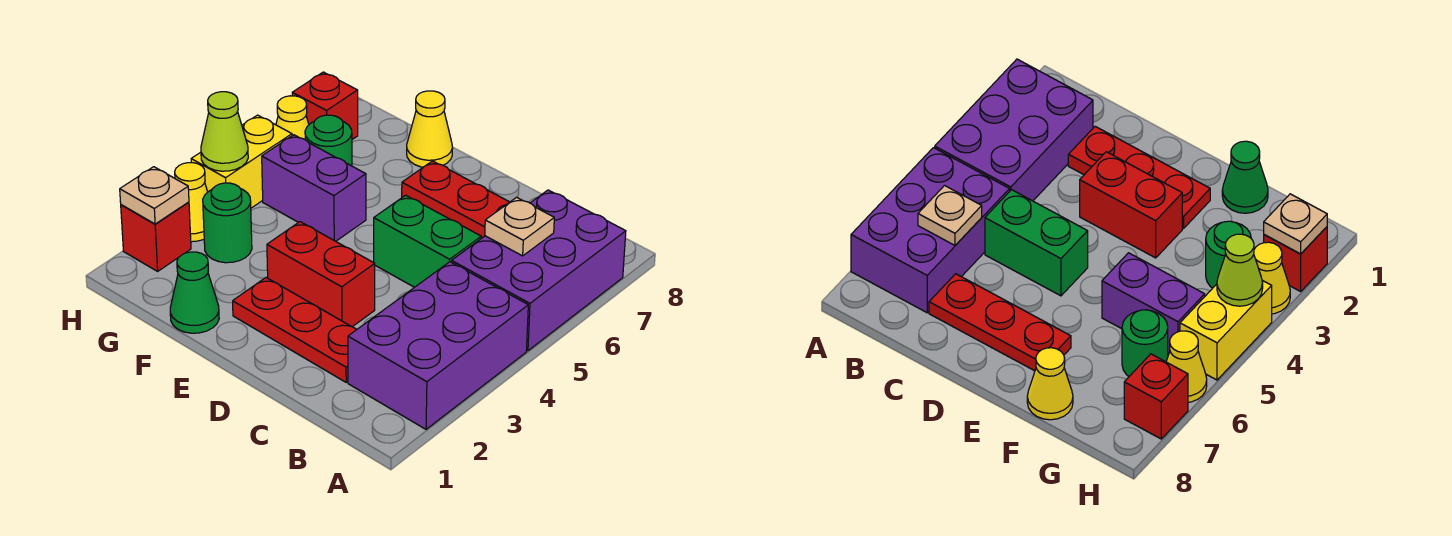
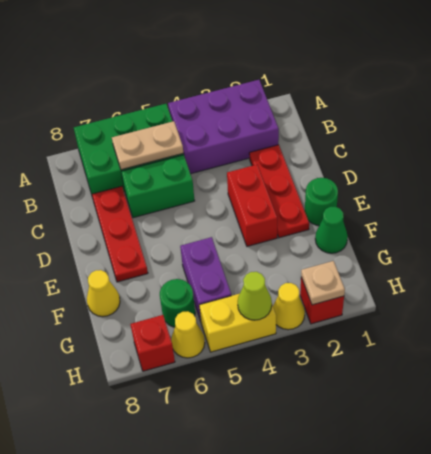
purple brick A5:B7 level 1 -> green brick A5:B7 level 1
tan plate B6 level 2 -> tan plate B5:B6 level 2
green brick C5:D5 level 1 -> green brick C5:C6 level 1
green round brick G3 level 1 -> green round brick E1 level 1

